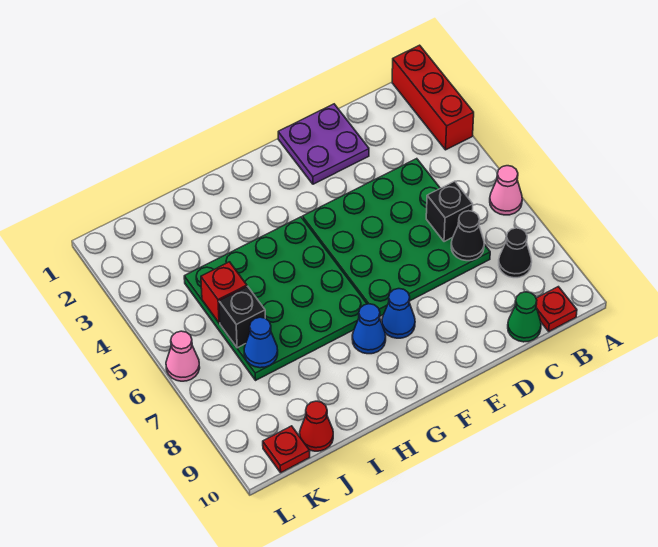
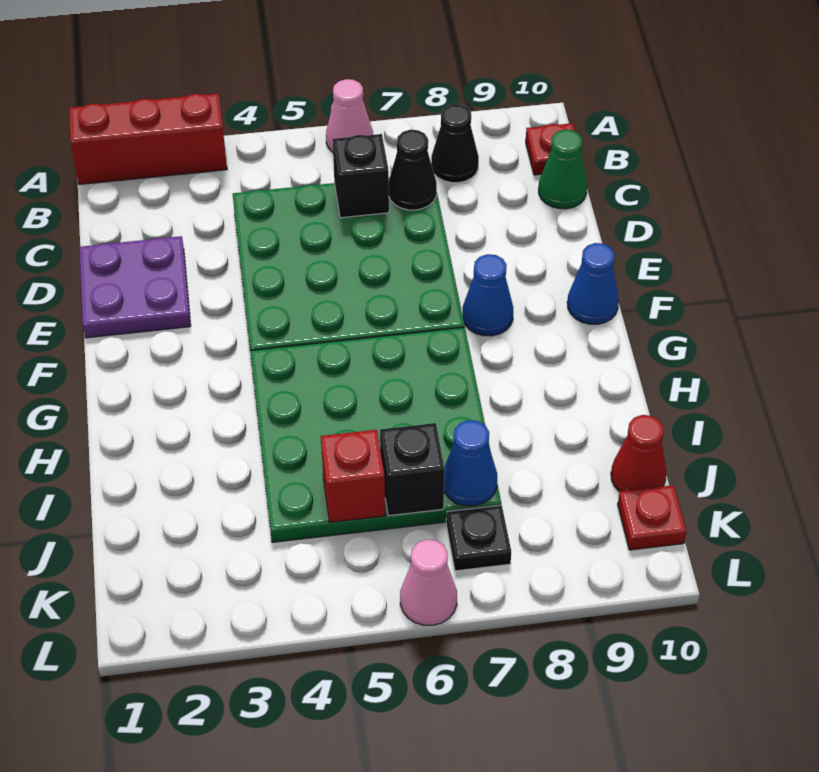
blue cone G8 level 1 -> blue cone F10 level 1
none -> black plate K7 level 1

